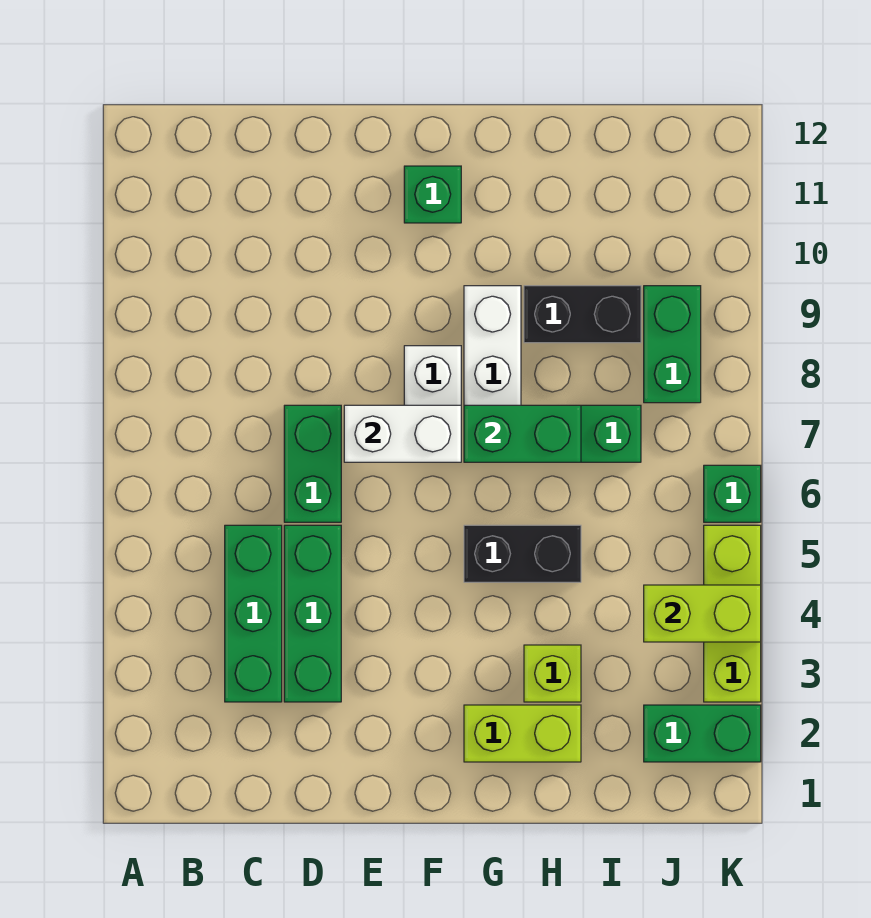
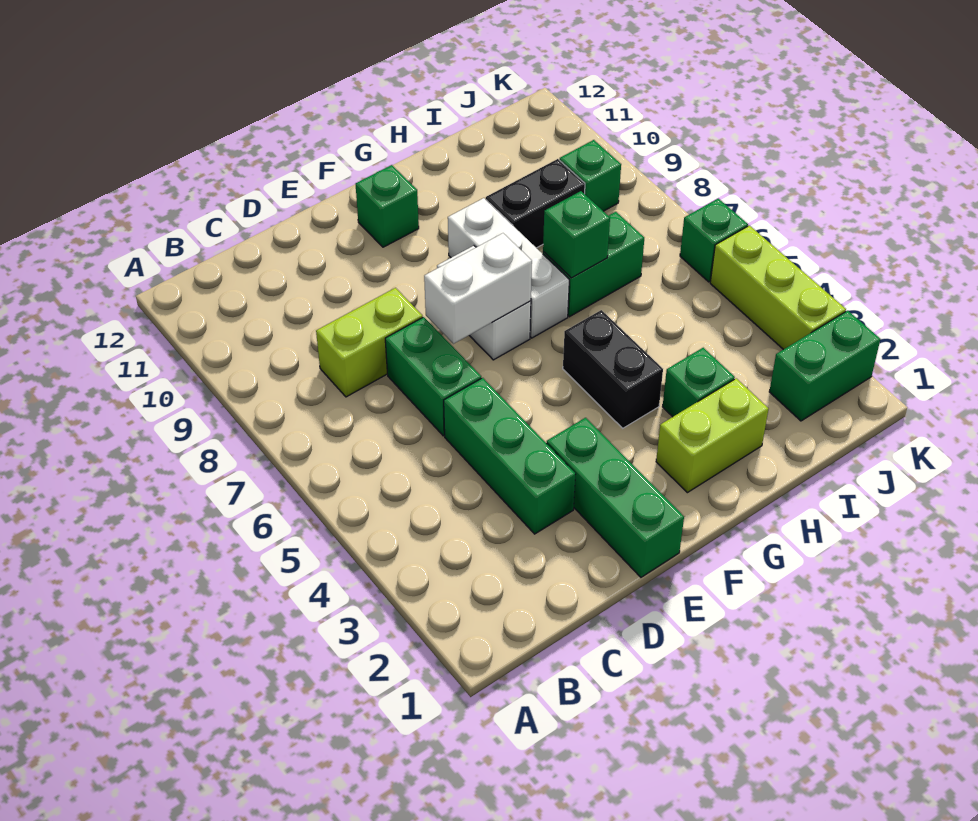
green brick C3:C5 level 1 -> green brick E1:E3 level 1
black brick G5:H5 level 1 -> black brick G4:G5 level 1
green brick G7:H7 level 2 -> green brick H7 level 2
lime brick H3 level 1 -> green brick H3 level 1
lime brick J4:K4 level 2 -> lime brick C8:D8 level 1
green brick J8:J9 level 1 -> green brick J9 level 1

